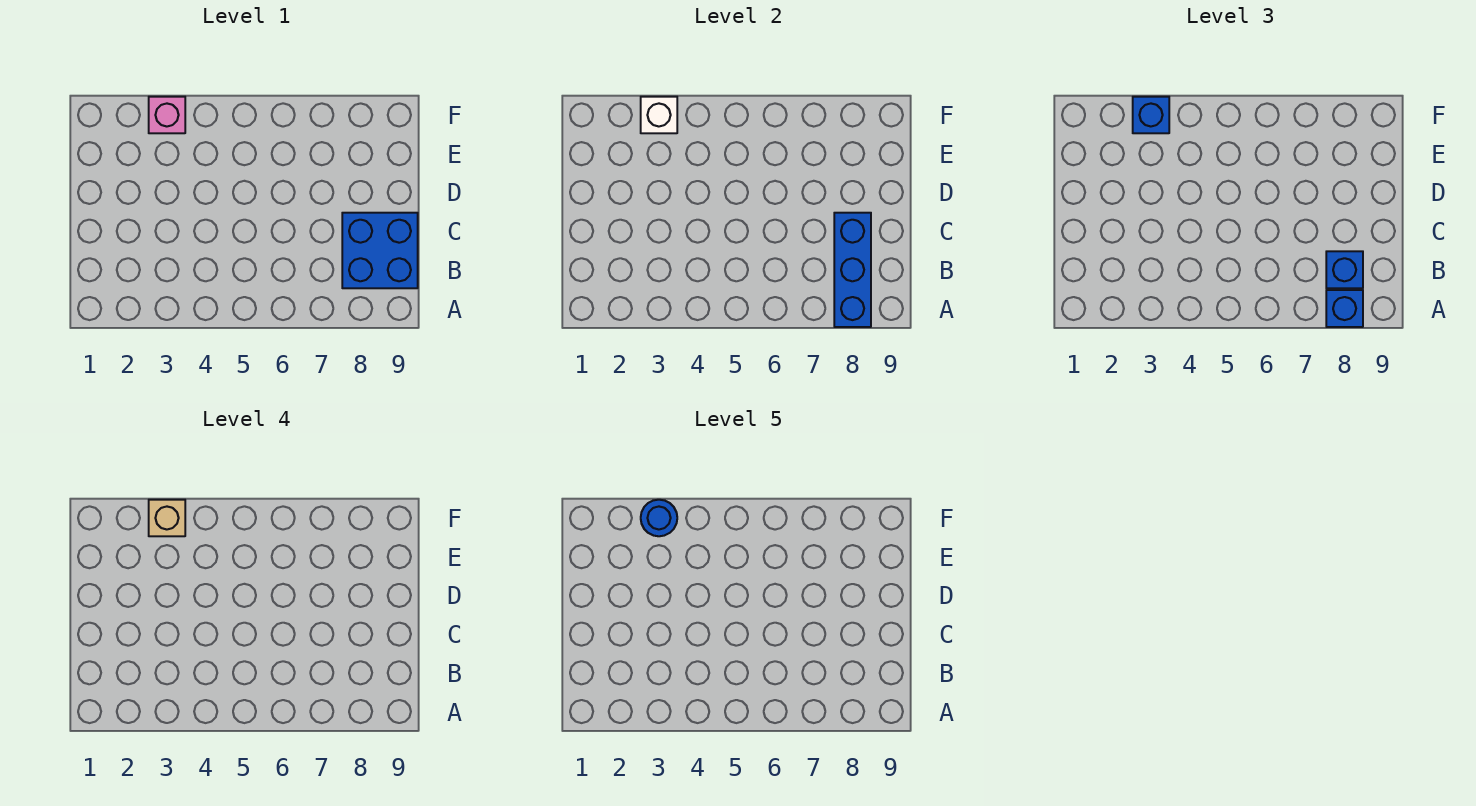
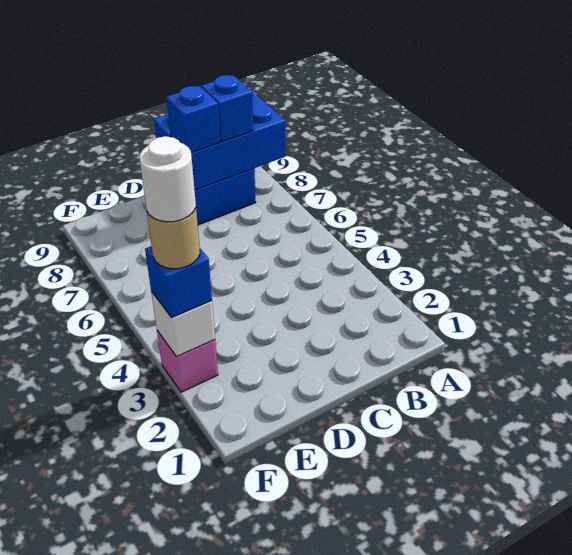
blue brick A8:C8 level 2 -> blue brick A8:C9 level 2
blue brick A8 level 3 -> blue brick C8 level 3
tan brick F3 level 4 -> tan round brick F3 level 4
blue round brick F3 level 5 -> white round brick F3 level 5

